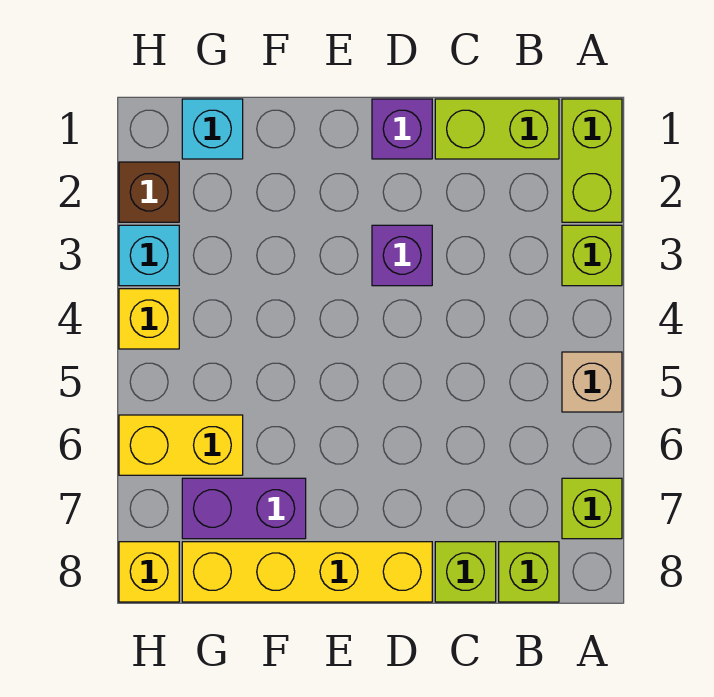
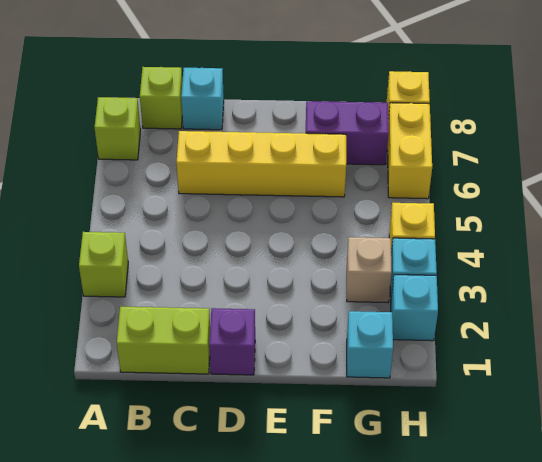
lime brick A1:A2 level 1 -> none
tan brick A5 level 1 -> tan brick G3 level 1
lime brick C8 level 1 -> cyan brick C8 level 1
purple brick D3 level 1 -> none
yellow brick D8:G8 level 1 -> yellow brick C6:F6 level 1
yellow brick G6:H6 level 1 -> yellow brick H6:H7 level 1
brown brick H2 level 1 -> cyan brick H2 level 1

